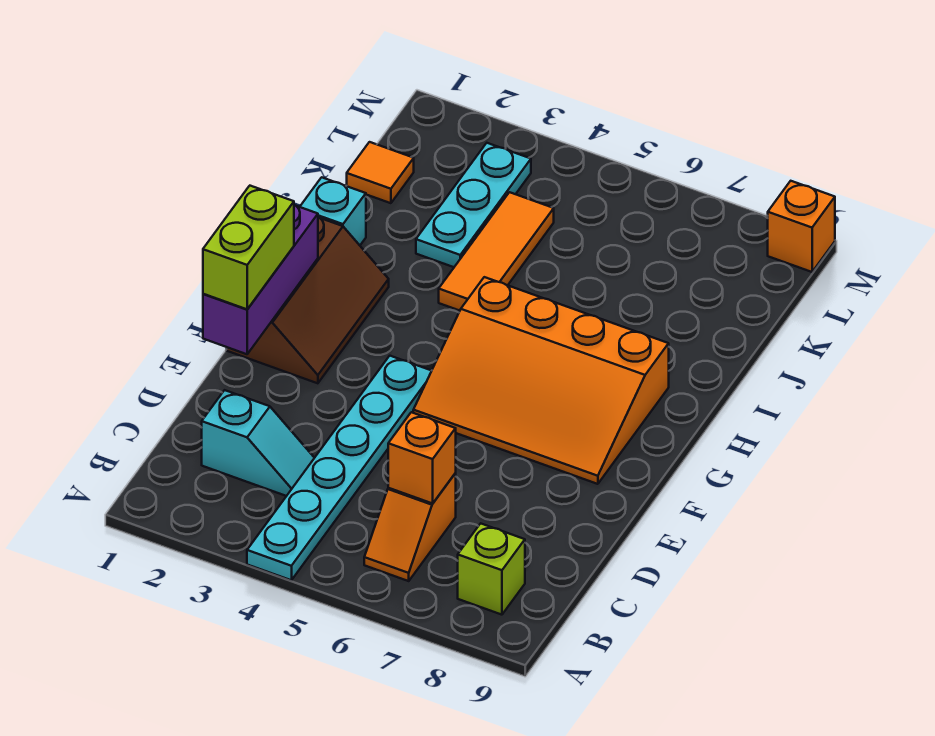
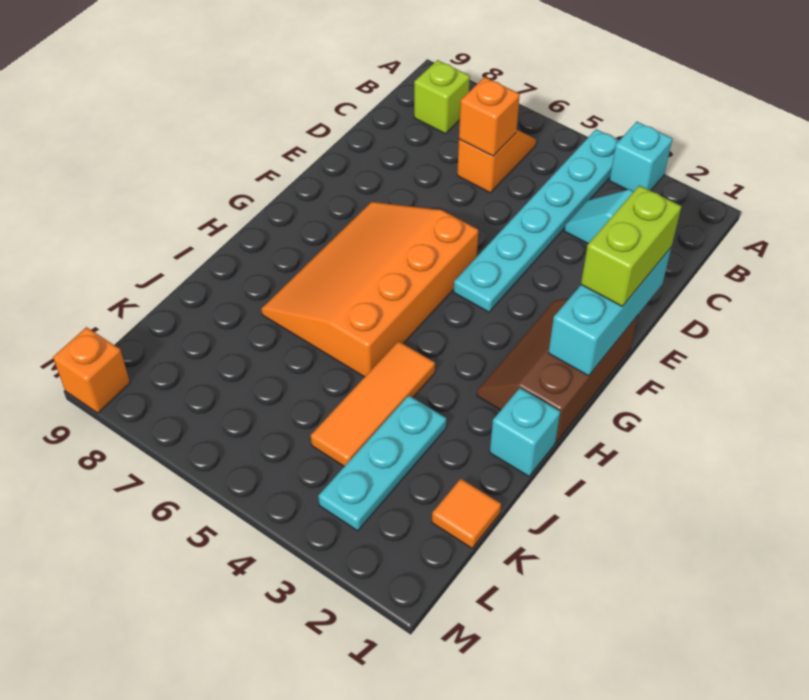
none -> cyan brick A3 level 1
purple brick E1:G1 level 2 -> cyan brick E1:G1 level 2
orange slope F5:H8 level 1 top H -> orange slope F5:I7 level 1 top 5

